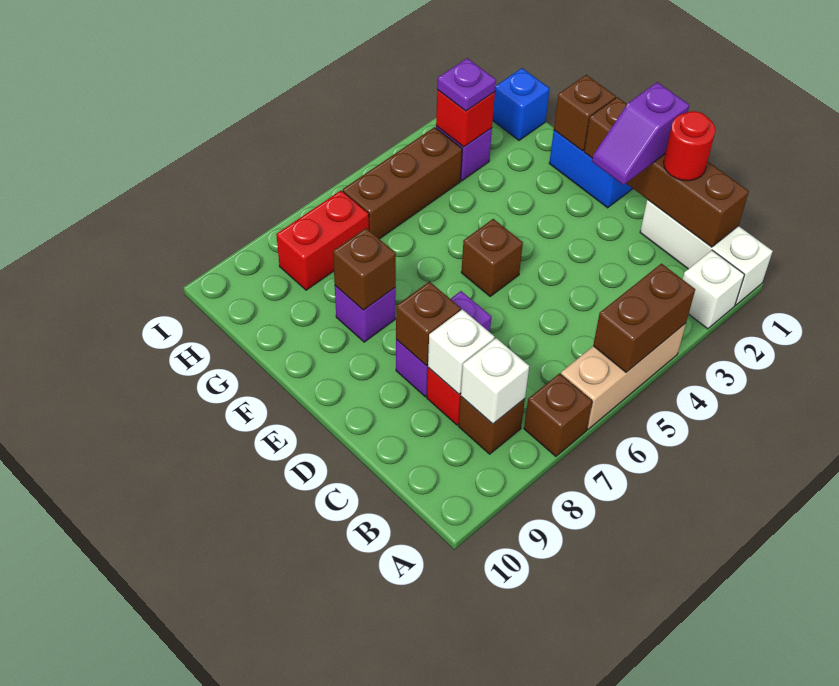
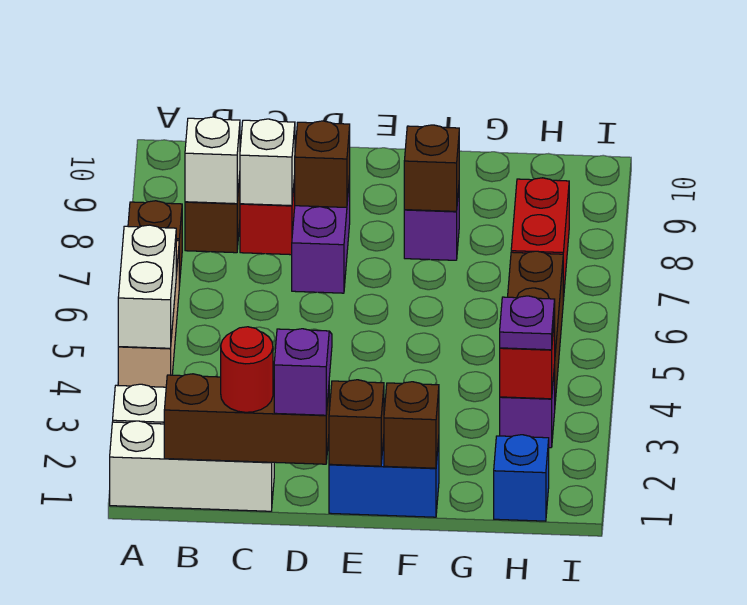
brown brick A4:A5 level 2 -> white brick A4:A5 level 2
brown brick E5 level 1 -> none

